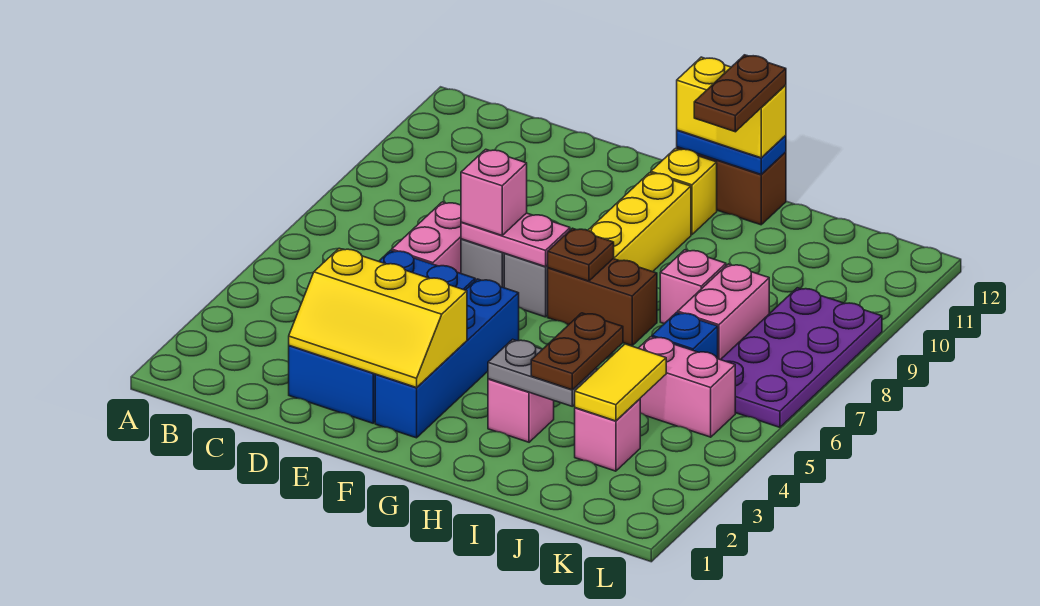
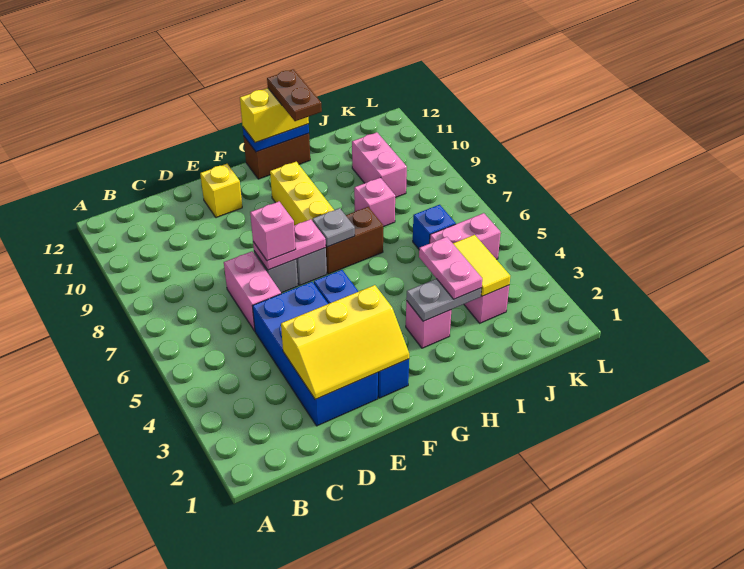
brown plate G7 level 2 -> grey plate G7 level 2
yellow brick G11 level 1 -> yellow brick E11 level 1
brown plate I3:I4 level 3 -> pink plate I3:I4 level 3
pink brick J7:J8 level 1 -> pink brick J9:J10 level 1
purple plate K6:L9 level 1 -> none

